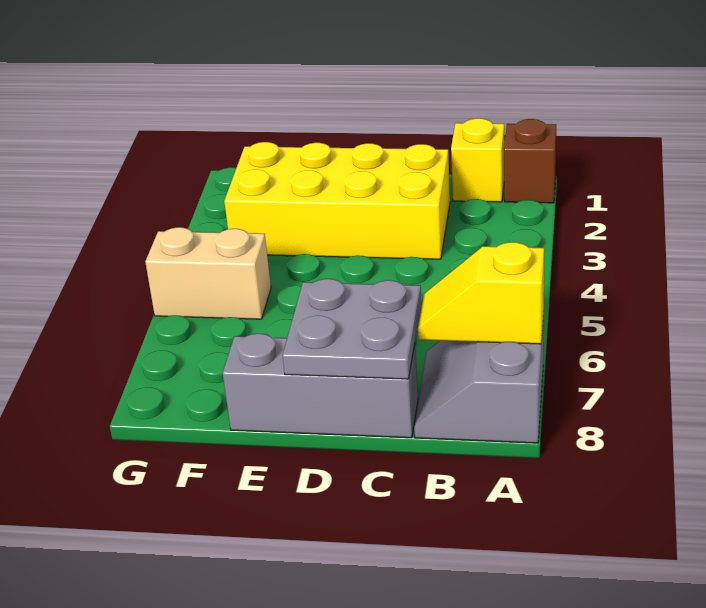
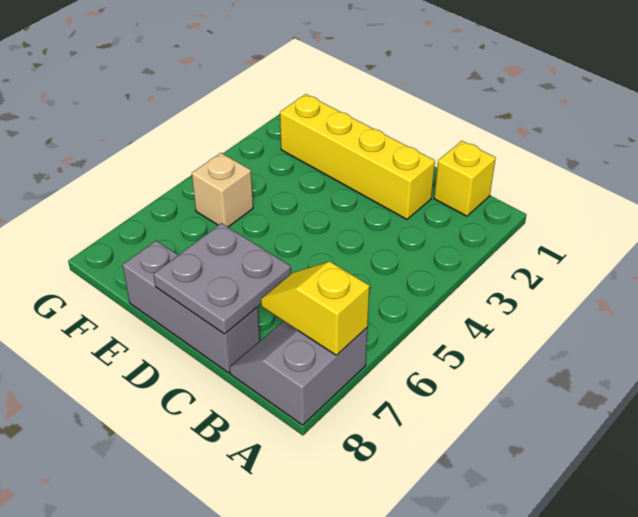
brown brick A1 level 1 -> none
yellow brick C2:F3 level 1 -> yellow brick C2:F2 level 1
tan brick F5:G5 level 1 -> tan brick F5 level 1

